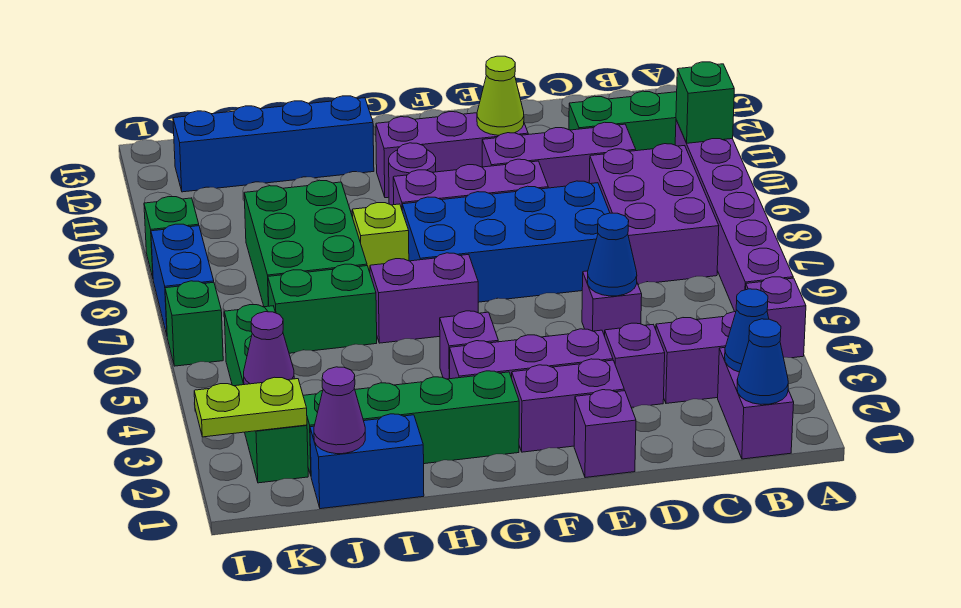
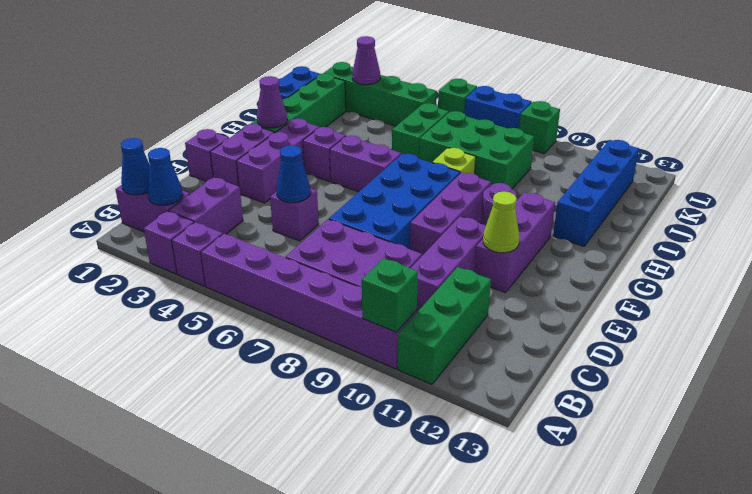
purple brick D3 level 1 -> purple brick A3 level 1
purple brick G6:H6 level 1 -> purple brick G5:G6 level 1
purple cone J1 level 2 -> purple cone G2 level 2
lime plate K2:L2 level 2 -> none

